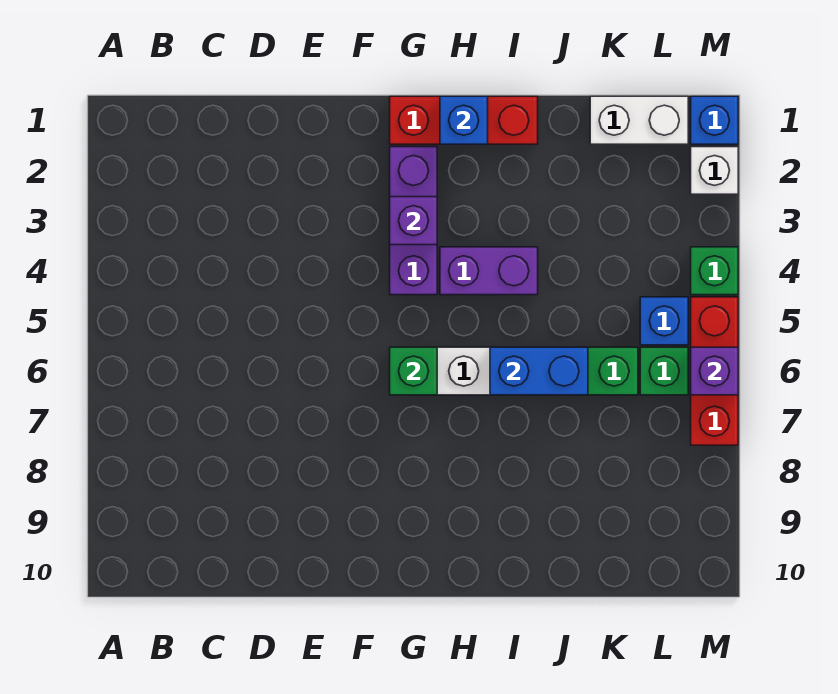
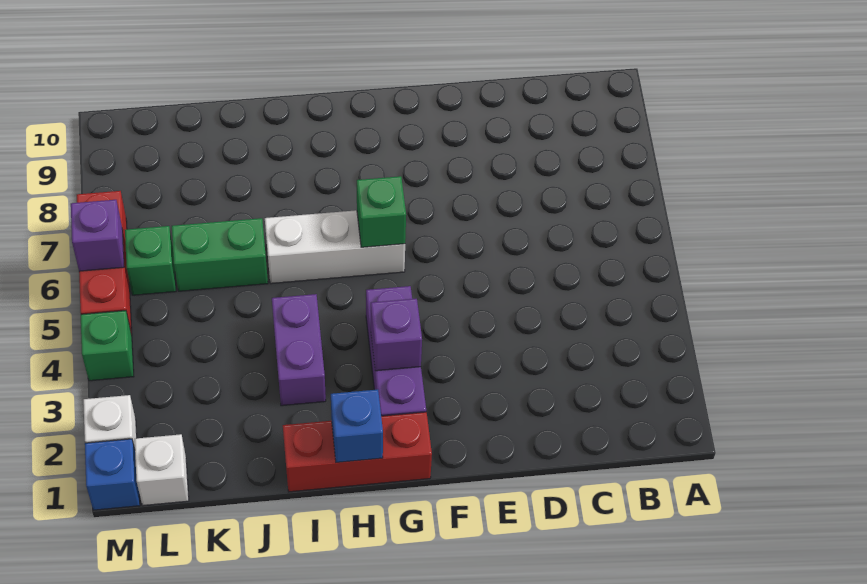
purple brick H4:I4 level 1 -> purple brick I3:I4 level 1
blue brick I6:J6 level 2 -> none
white brick K1:L1 level 1 -> white brick L1 level 1
blue brick L5 level 1 -> none

